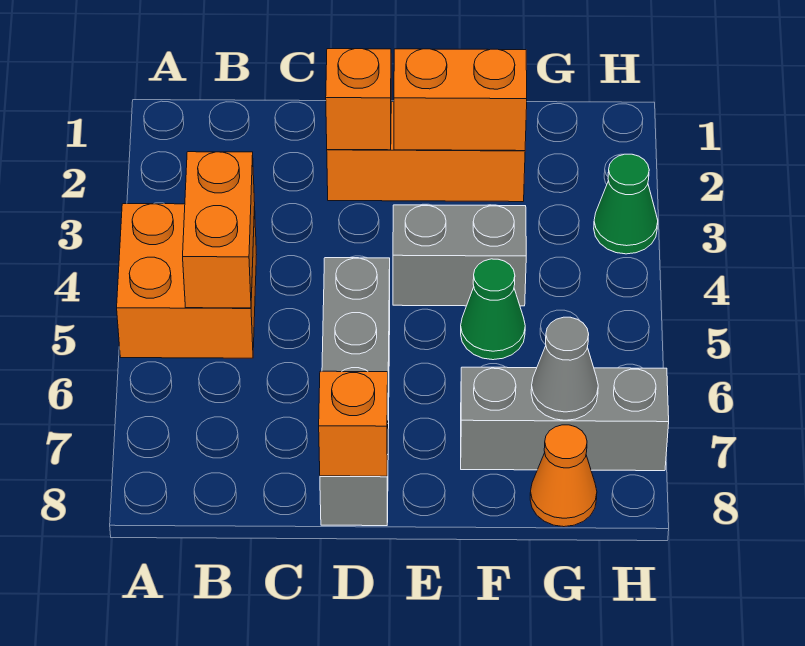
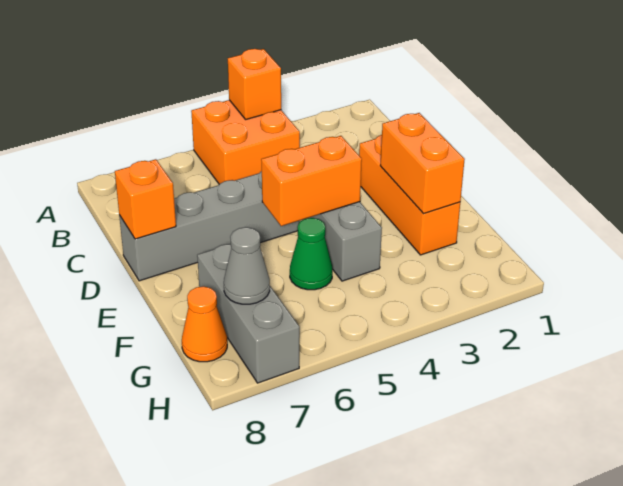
orange brick B4:B5 level 2 -> orange brick E4:E5 level 2
orange brick D2 level 2 -> orange brick A4 level 2
green cone H3 level 1 -> none

